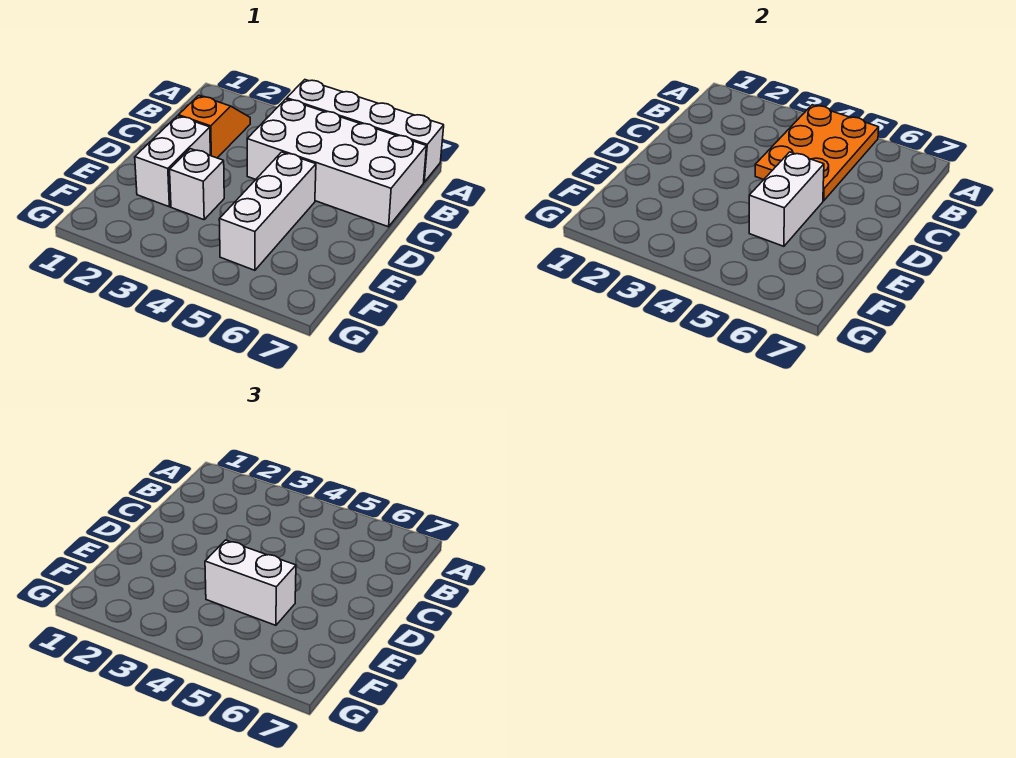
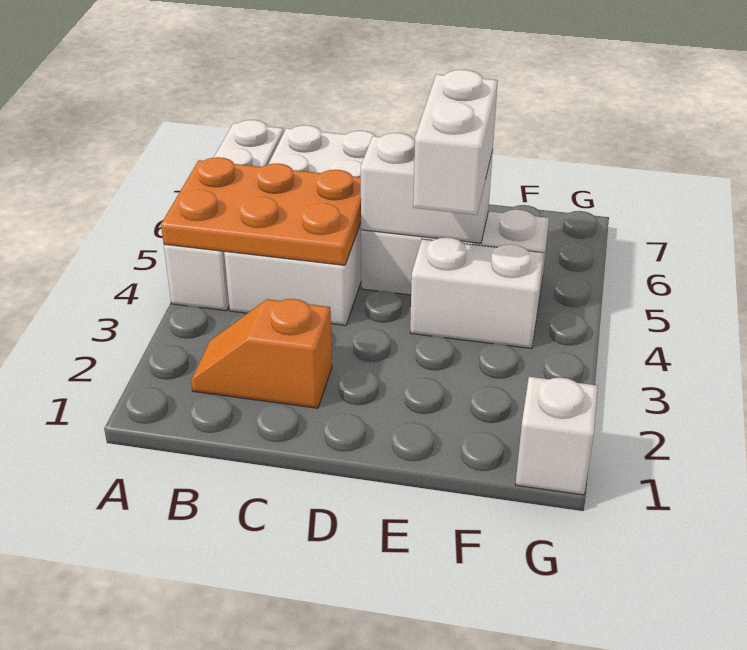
white brick D2:E2 level 1 -> white brick E4:F4 level 1
white brick E3 level 1 -> white brick G1 level 1

